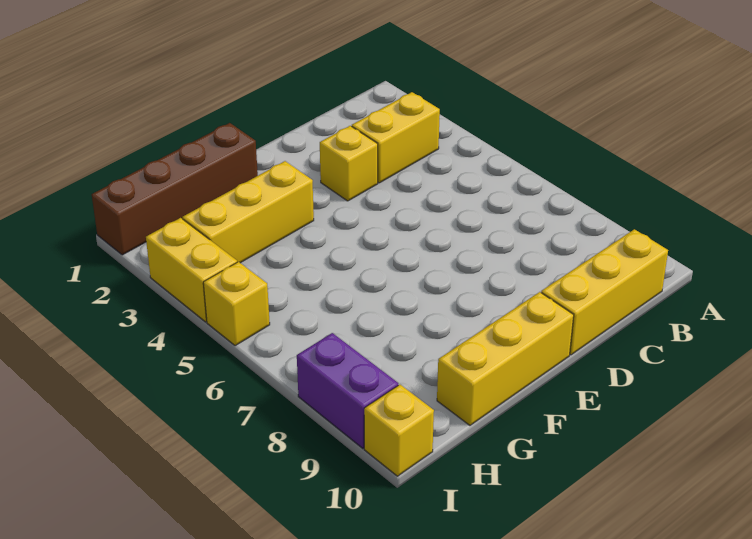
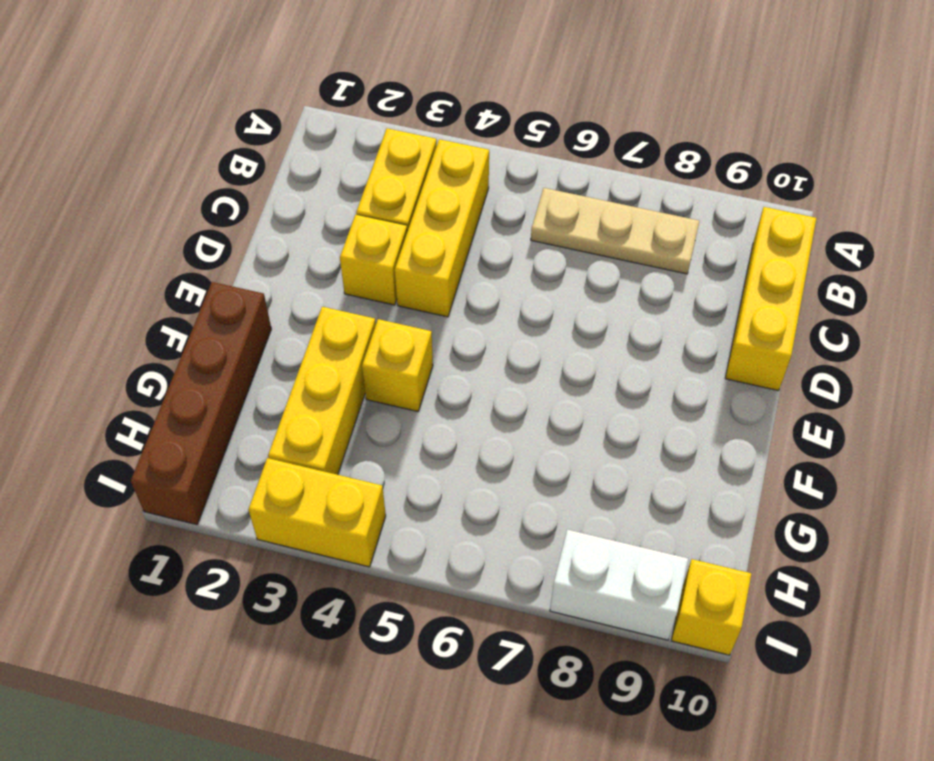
none -> tan plate B6:B8 level 1
yellow brick E10:G10 level 1 -> yellow brick B4:D4 level 1
yellow brick I5 level 1 -> yellow brick F4 level 1
purple brick I8:I9 level 1 -> white brick I8:I9 level 1

